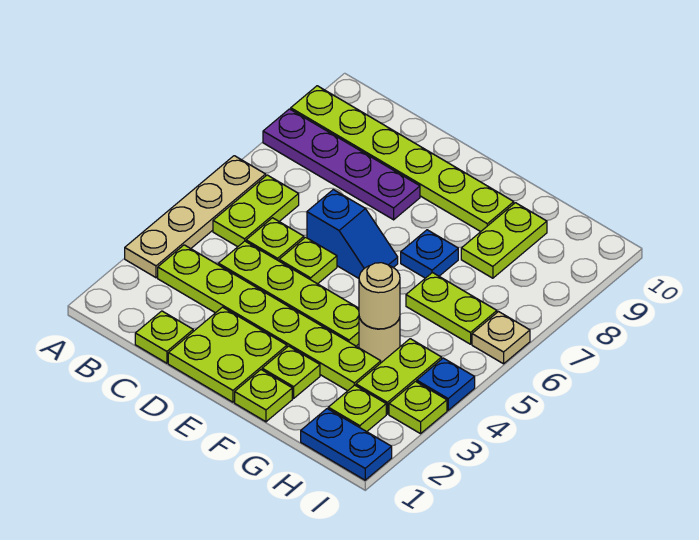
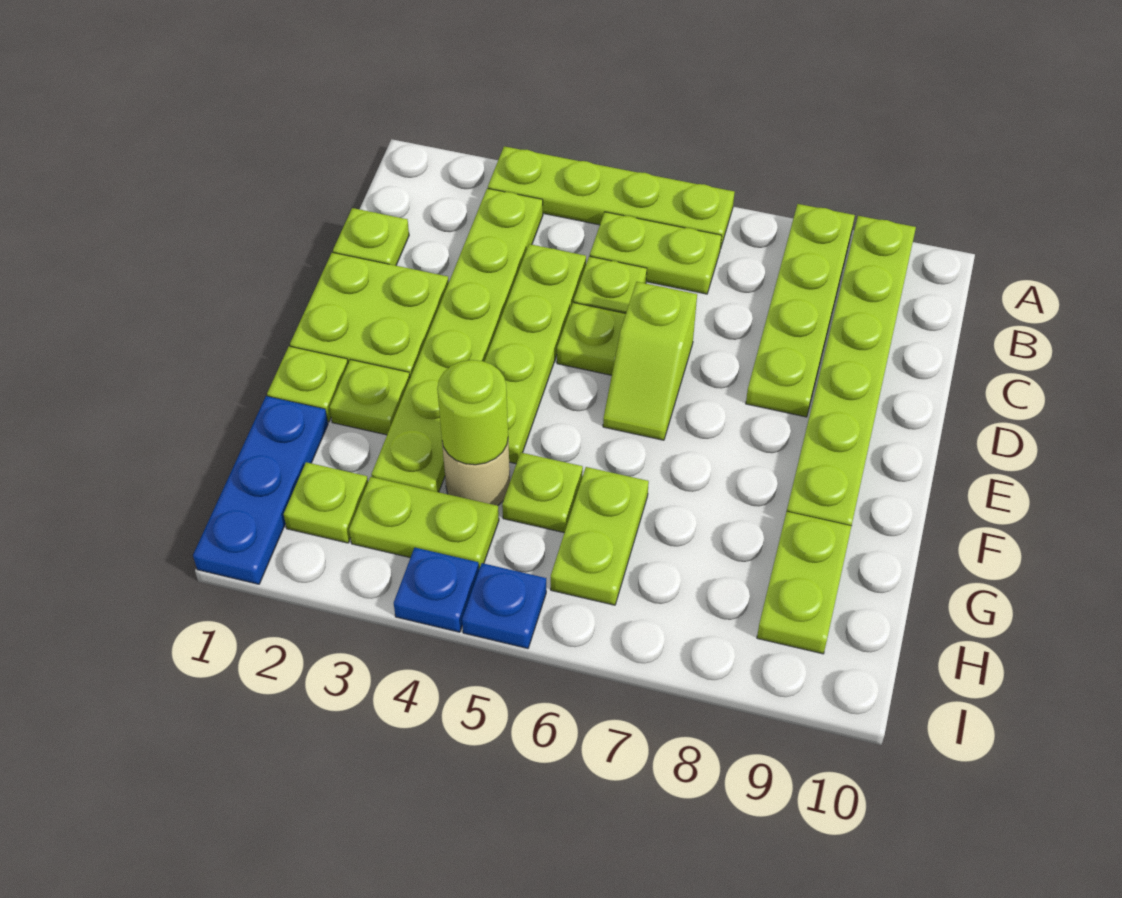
tan plate A3:A6 level 1 -> lime plate A3:A6 level 1
purple plate A8:D8 level 1 -> lime plate A8:D8 level 1
blue slope D6:E6 level 1 top D -> lime slope D6:E6 level 1 top D
blue plate F7 level 1 -> blue plate I5 level 1
tan round brick G4 level 2 -> lime round brick G4 level 2
lime plate G8:G9 level 1 -> lime plate G9:H9 level 1
blue plate H1:I1 level 1 -> blue plate G1:I1 level 1
lime plate I3 level 1 -> lime plate G5 level 1
tan plate I6 level 1 -> none

